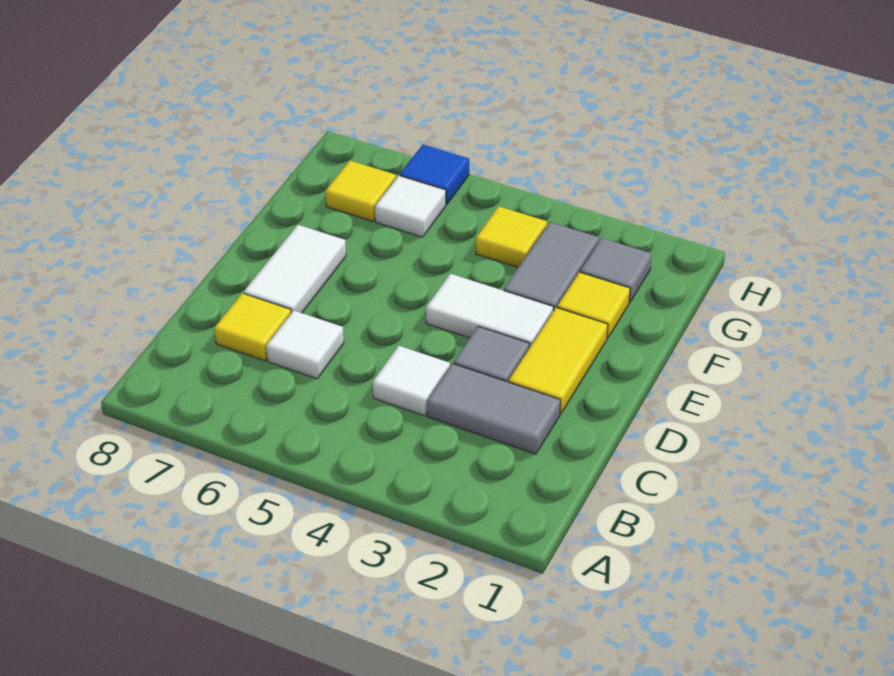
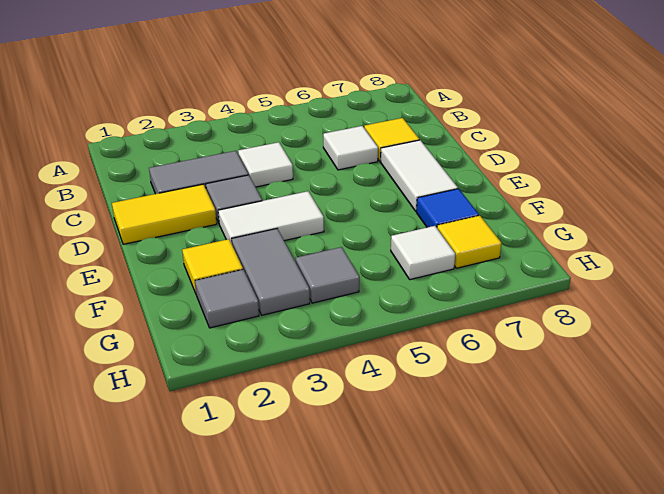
yellow tile D2:E2 level 1 -> yellow tile D1:D2 level 1
yellow tile G4 level 1 -> grey tile G4 level 1
blue tile H6 level 1 -> blue tile F7 level 1

